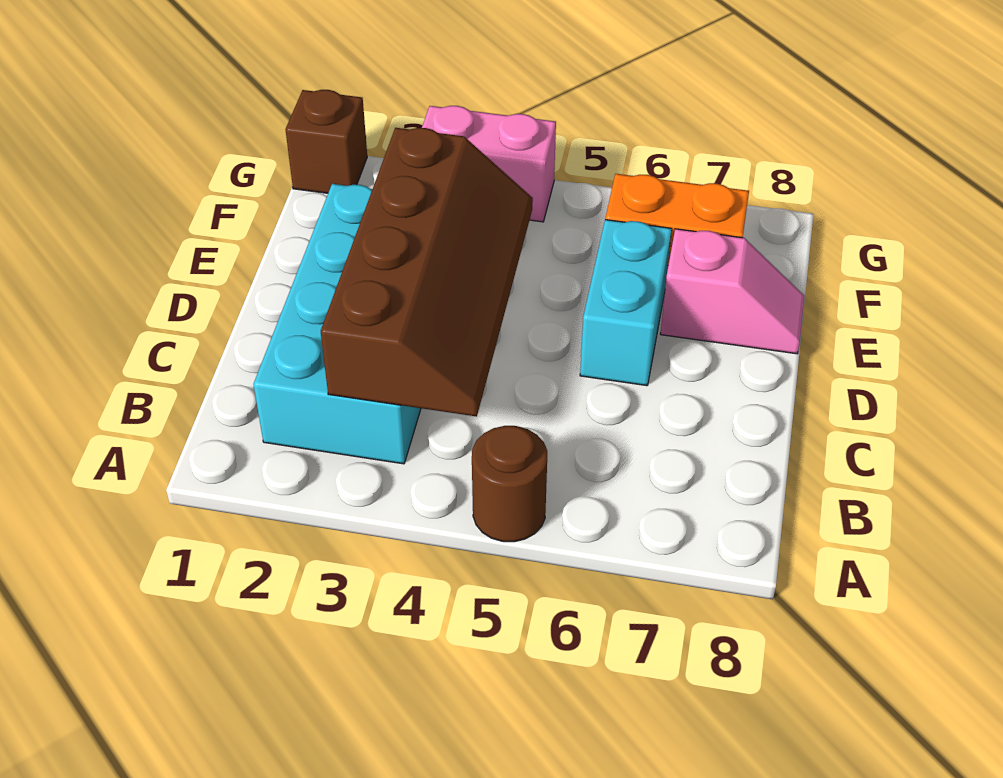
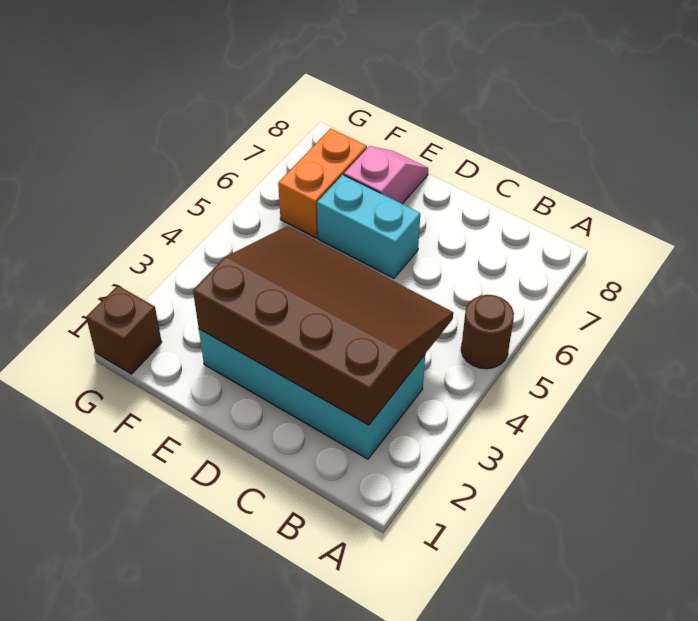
brown slope B3:E4 level 2 top 3 -> brown slope B2:E4 level 2 top 2
pink brick G3:G4 level 1 -> none

